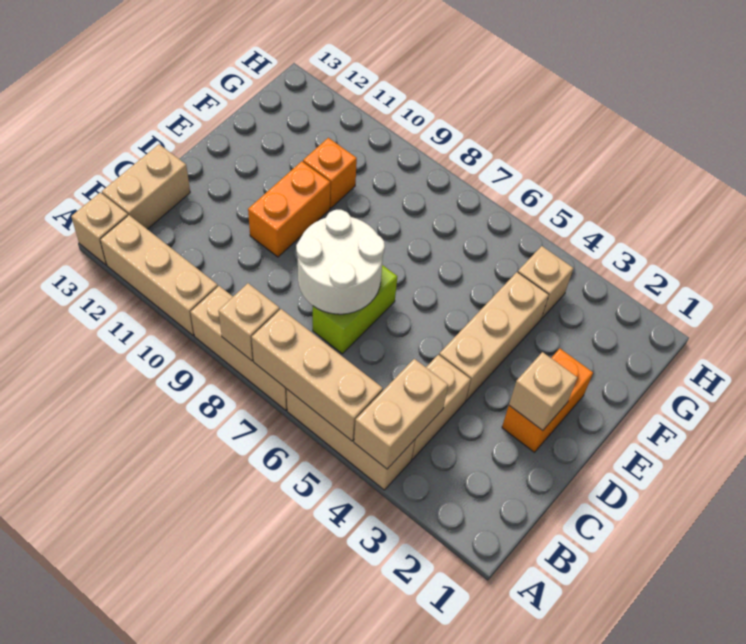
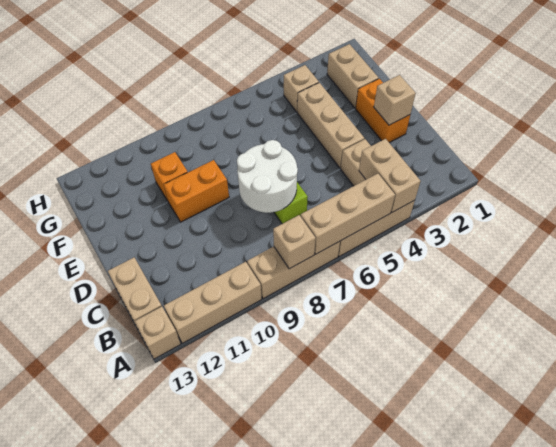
orange brick D10:E10 level 1 -> orange brick E9:E10 level 1
none -> tan brick F2:G2 level 1

